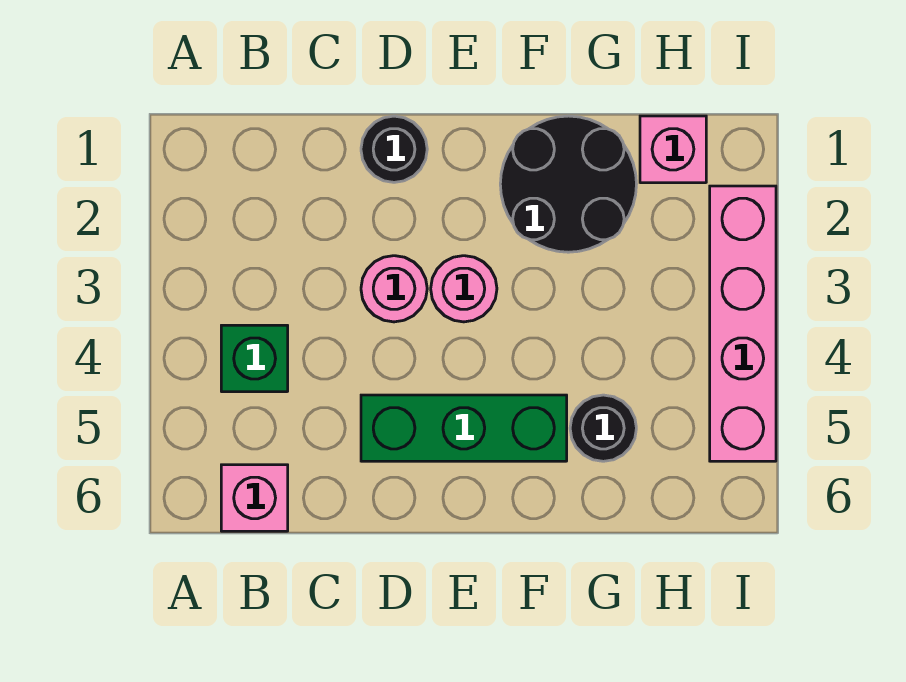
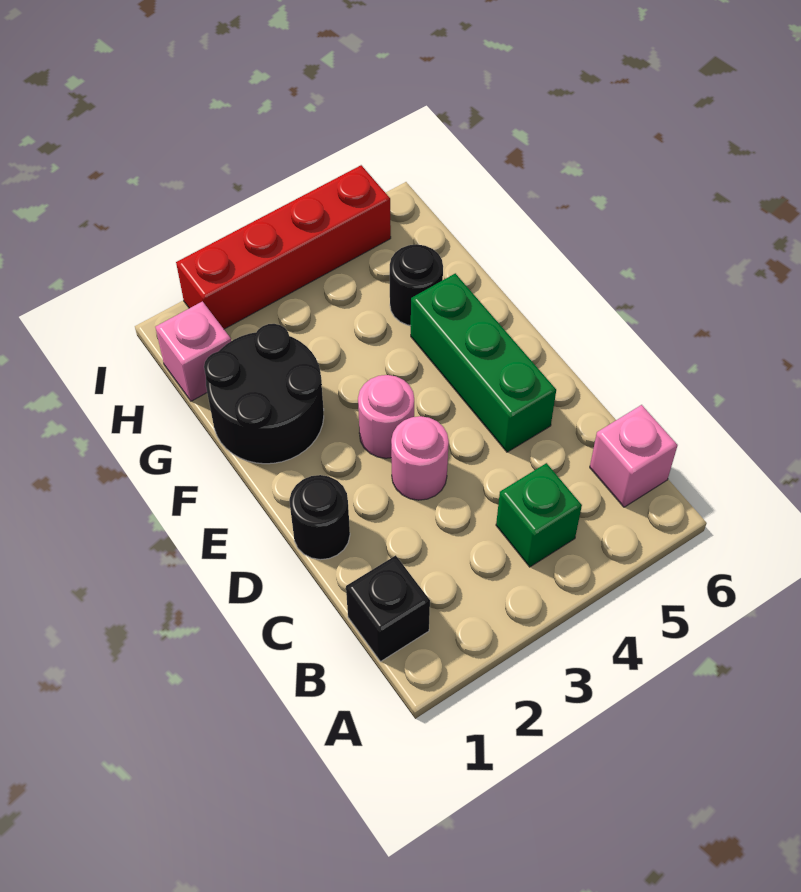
none -> black brick B1 level 1
pink brick I2:I5 level 1 -> red brick I2:I5 level 1

